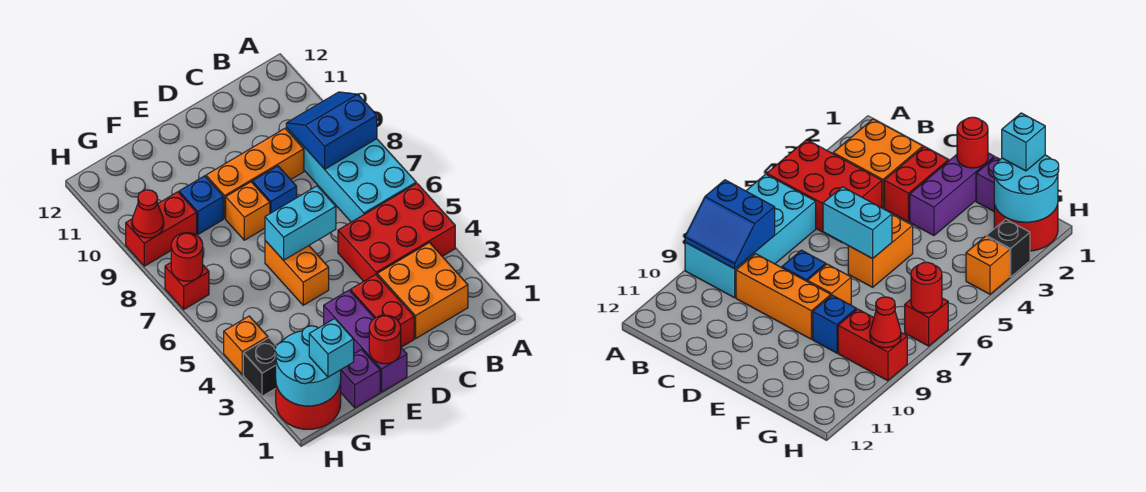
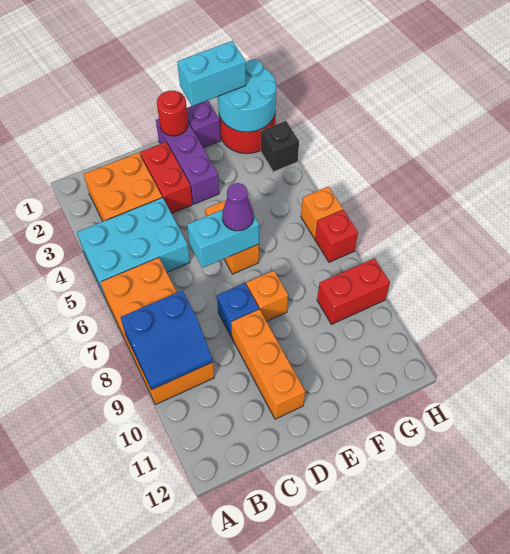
red brick A4:C5 level 1 -> cyan brick A4:C5 level 1
cyan brick A6:B9 level 1 -> orange brick A6:B9 level 1
orange brick C9:E9 level 1 -> orange brick D9:D11 level 1
none -> purple cone E6 level 3
blue brick F9 level 1 -> none
cyan brick G1 level 3 -> cyan brick F1:G1 level 3
orange brick H4 level 1 -> orange brick H6 level 1
red round brick H7 level 2 -> none
red cone H9 level 2 -> none

